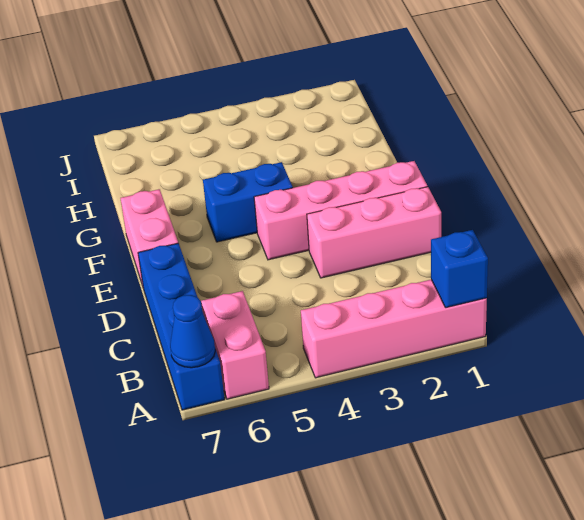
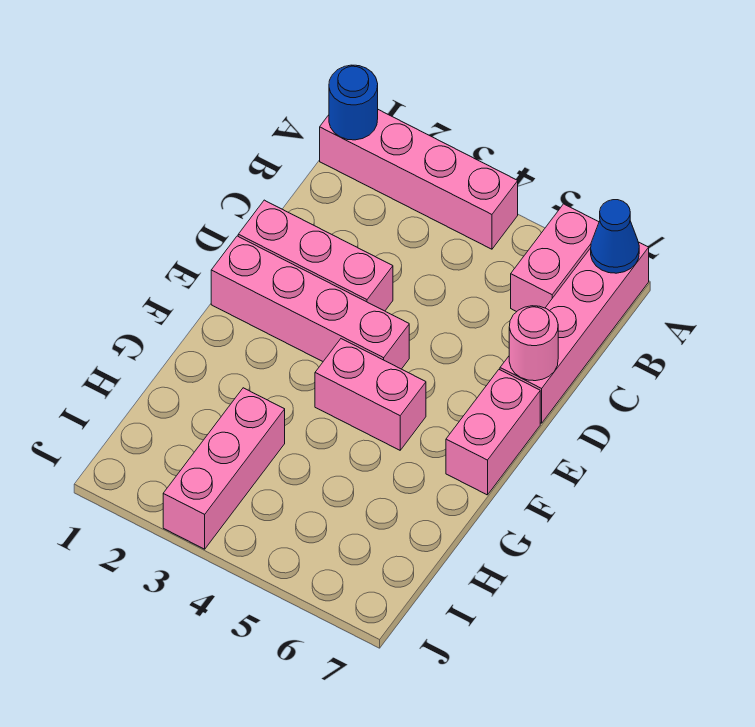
blue brick A1 level 2 -> blue round brick A1 level 2
blue brick A7:D7 level 1 -> pink brick A7:D7 level 1
none -> pink round brick D7 level 2
blue brick F4:F5 level 1 -> pink brick F4:F5 level 1
none -> pink brick H3:J3 level 1

